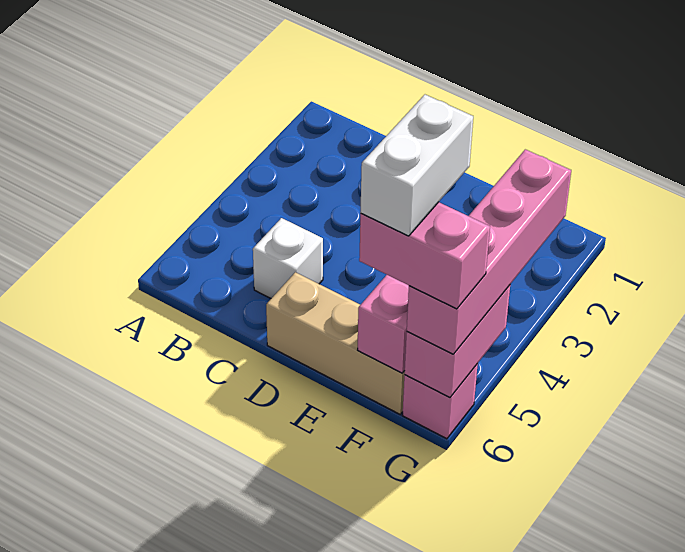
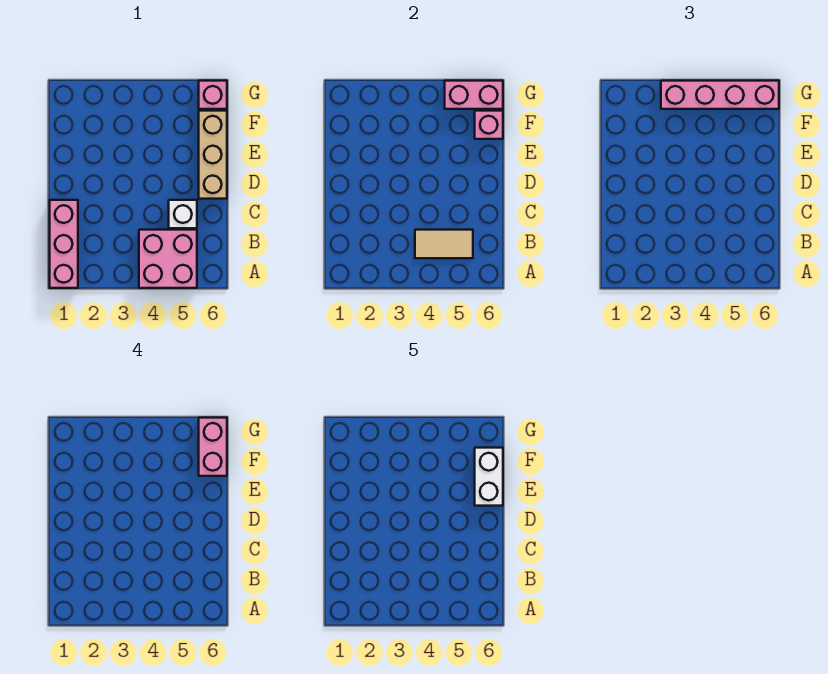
none -> pink brick A1:C1 level 1
none -> pink brick A4:B5 level 1
none -> tan tile B4:B5 level 2
white brick F5:F6 level 5 -> white brick E6:F6 level 5

